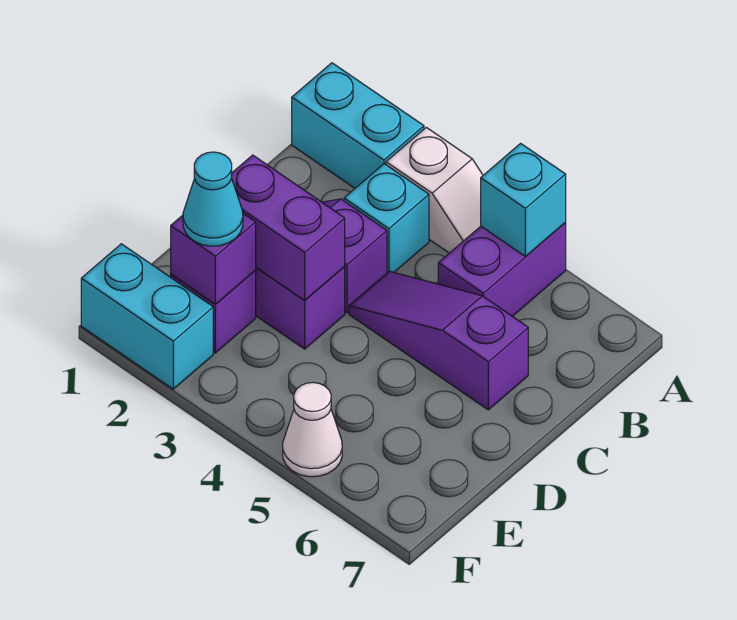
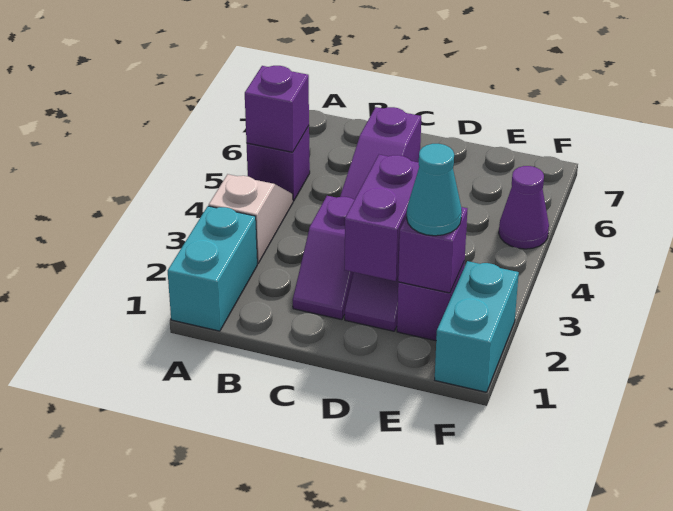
purple brick A5:B5 level 1 -> purple brick A5 level 1
cyan brick A5 level 2 -> purple brick A5 level 2
cyan brick B3 level 1 -> none
white cone F5 level 1 -> purple cone F5 level 1

